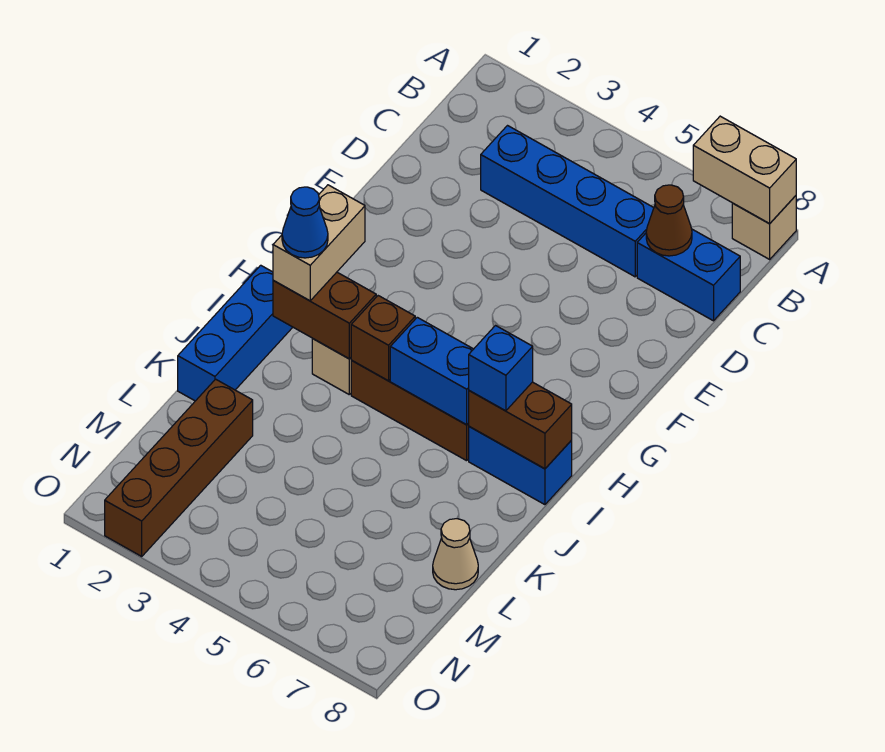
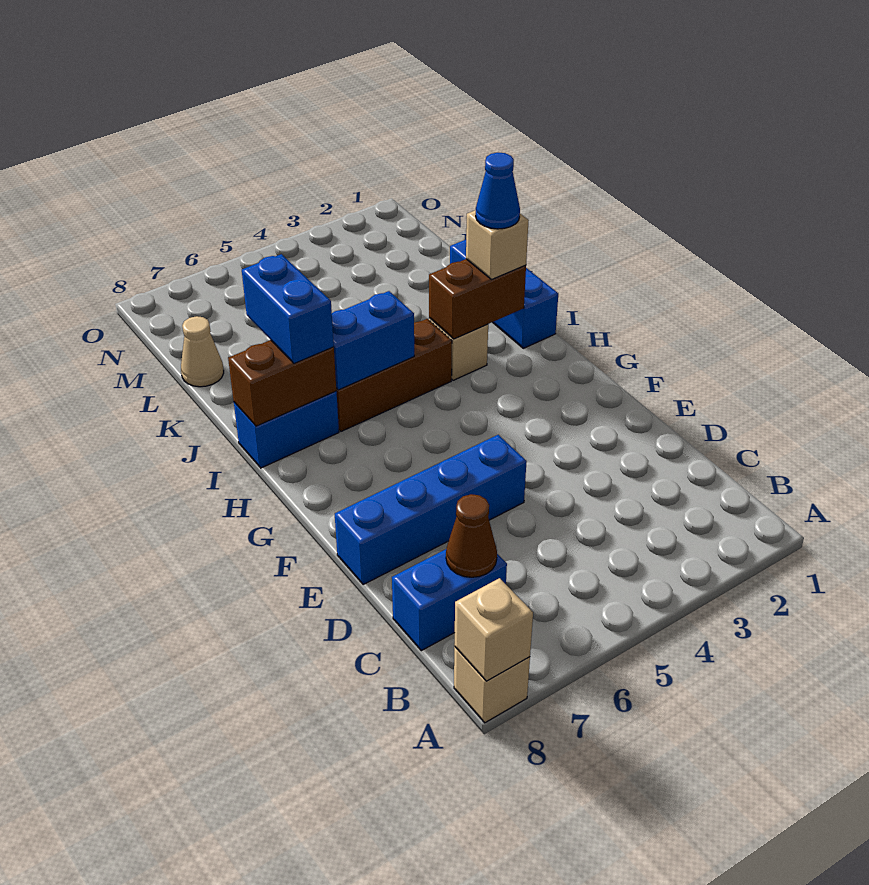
tan brick A7:A8 level 2 -> tan brick A8 level 2
blue brick C3:C6 level 1 -> blue brick E5:E8 level 1
tan brick H2:I2 level 3 -> tan brick I2 level 3
brown brick I4 level 2 -> none
blue brick I7 level 3 -> blue brick I7:J7 level 3
brown brick L2:O2 level 1 -> none

